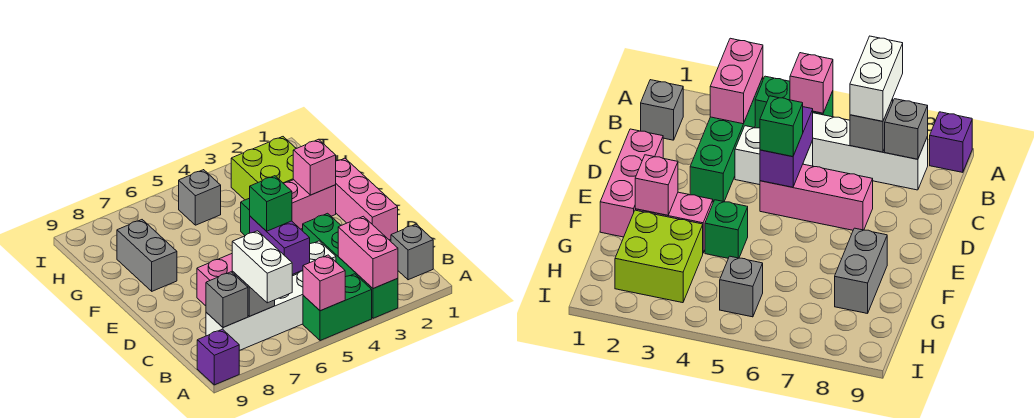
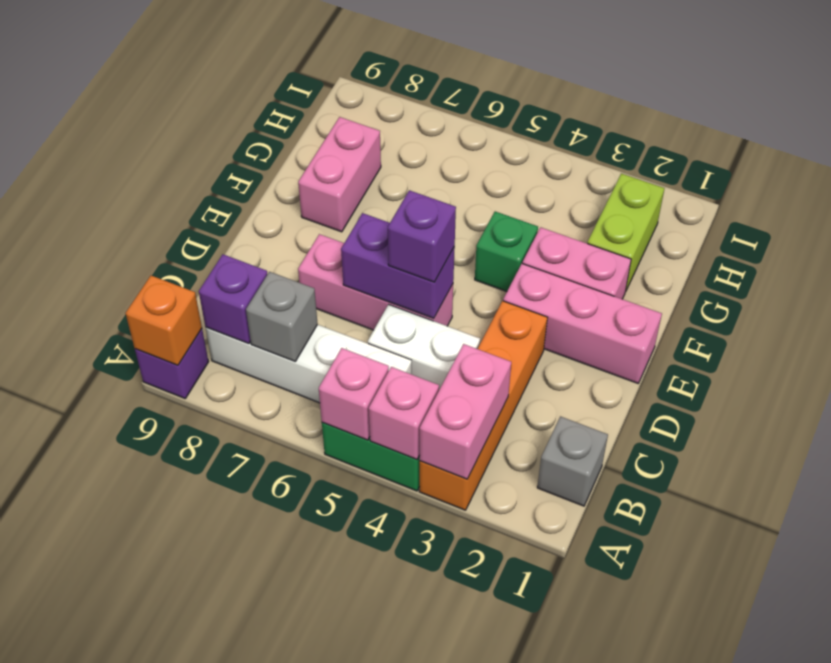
green brick A3:D3 level 1 -> orange brick A3:D3 level 1
white brick A7:B7 level 3 -> none
none -> orange brick A9 level 2
grey brick B8 level 2 -> purple brick B8 level 2
purple brick C5:D5 level 2 -> purple brick D5:D6 level 2
pink brick D1:F1 level 1 -> pink brick E1:E3 level 1
green brick D5 level 3 -> purple brick D5 level 3
pink brick F2 level 2 -> pink brick A4 level 2
grey brick F8:G8 level 1 -> pink brick F8:G8 level 1
lime brick G2:H3 level 1 -> lime brick G2:H2 level 1
grey brick H5 level 1 -> none

